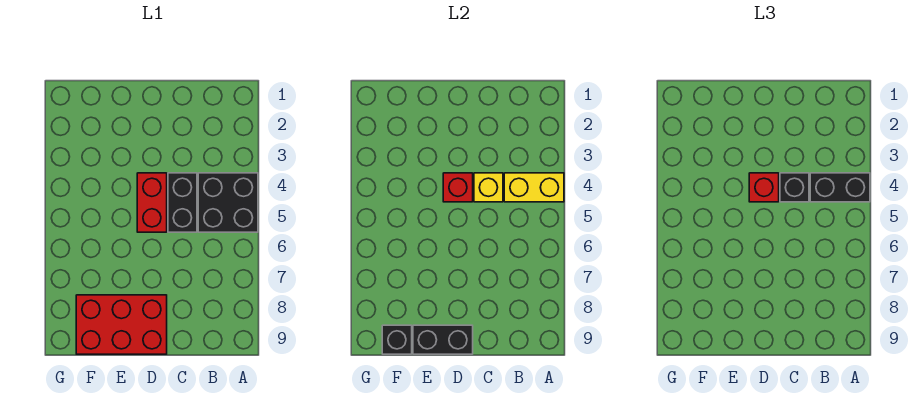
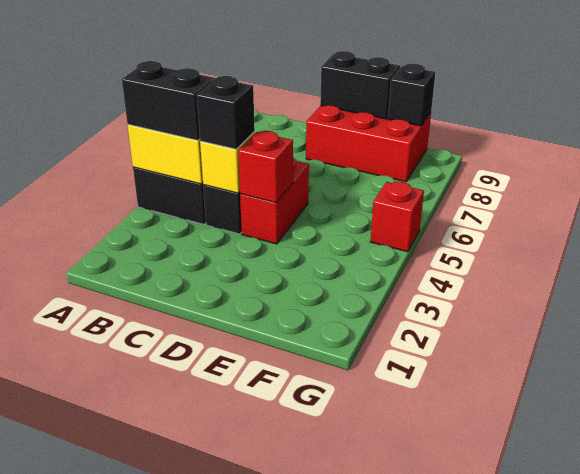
red brick D4 level 3 -> red brick G5 level 1

